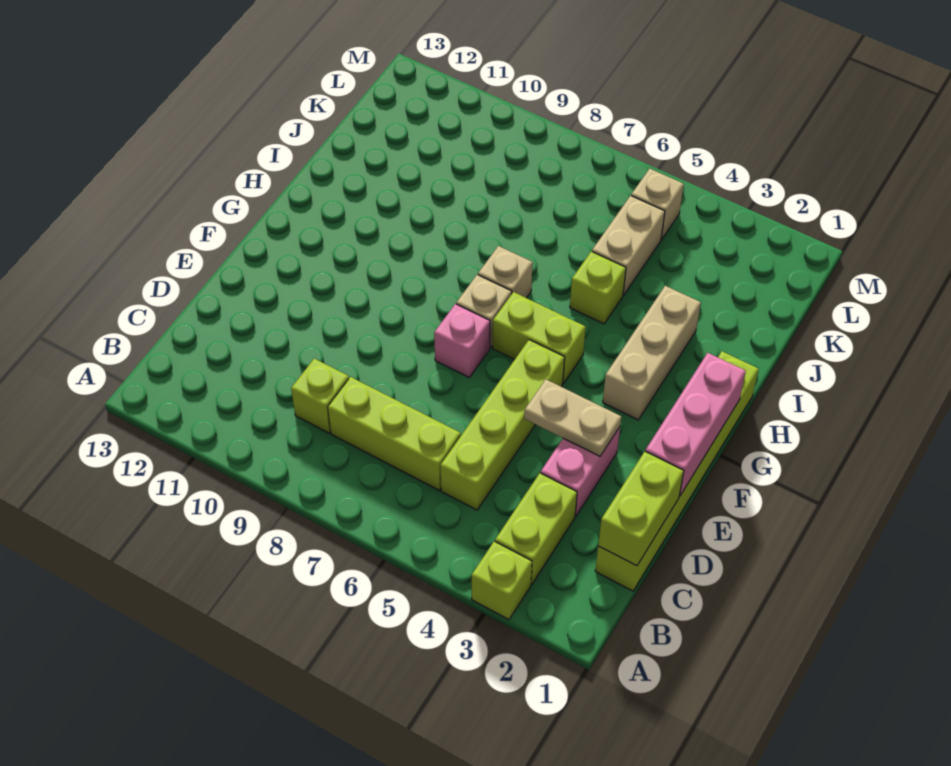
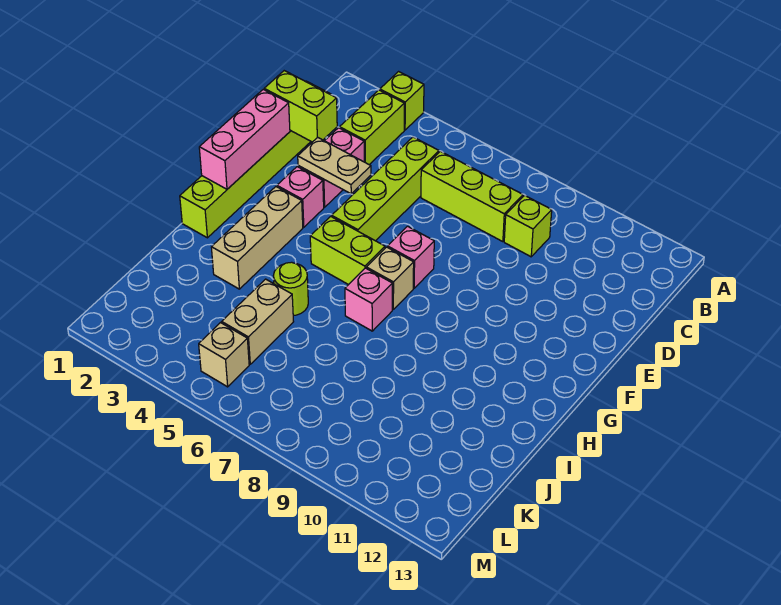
lime brick C1:D1 level 2 -> lime brick D1:D2 level 2
none -> pink brick F3 level 1
tan brick H7 level 1 -> pink brick H7 level 1
lime brick I5 level 1 -> lime round brick I5 level 1

